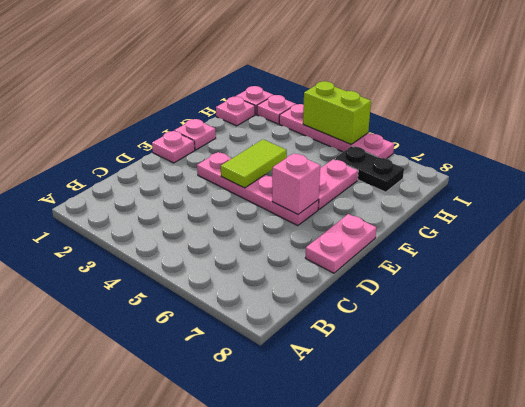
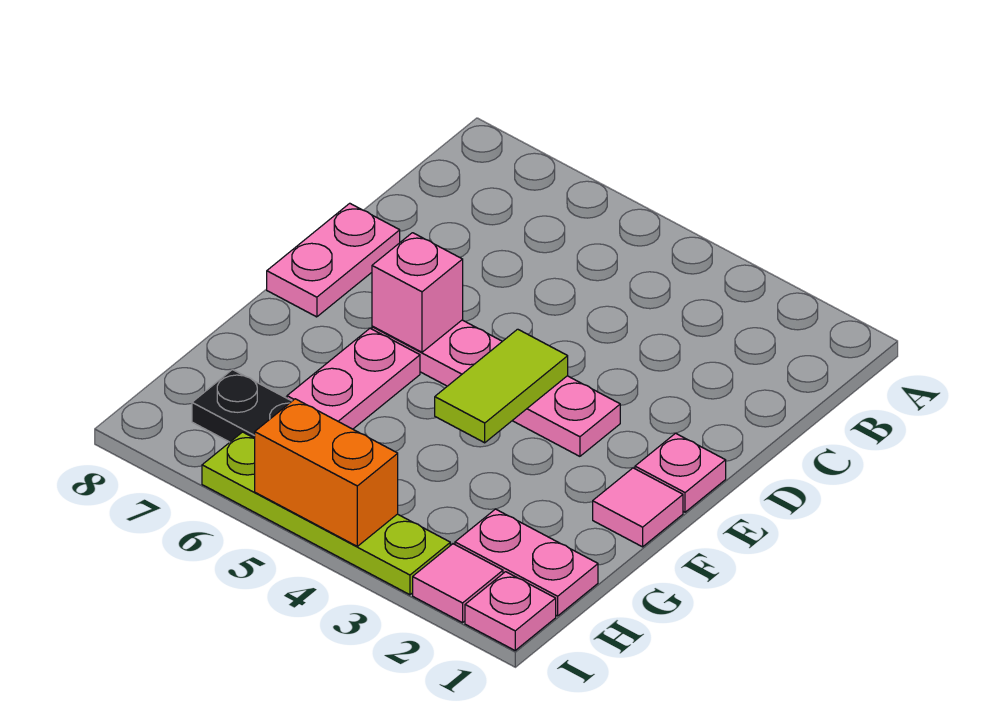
pink plate F1 level 1 -> pink tile F1 level 1
pink plate H1 level 1 -> pink plate H1:H2 level 1
pink plate I2 level 1 -> pink tile I2 level 1
pink plate I3:I6 level 1 -> lime plate I3:I6 level 1
lime brick I4:I5 level 2 -> orange brick I4:I5 level 2

